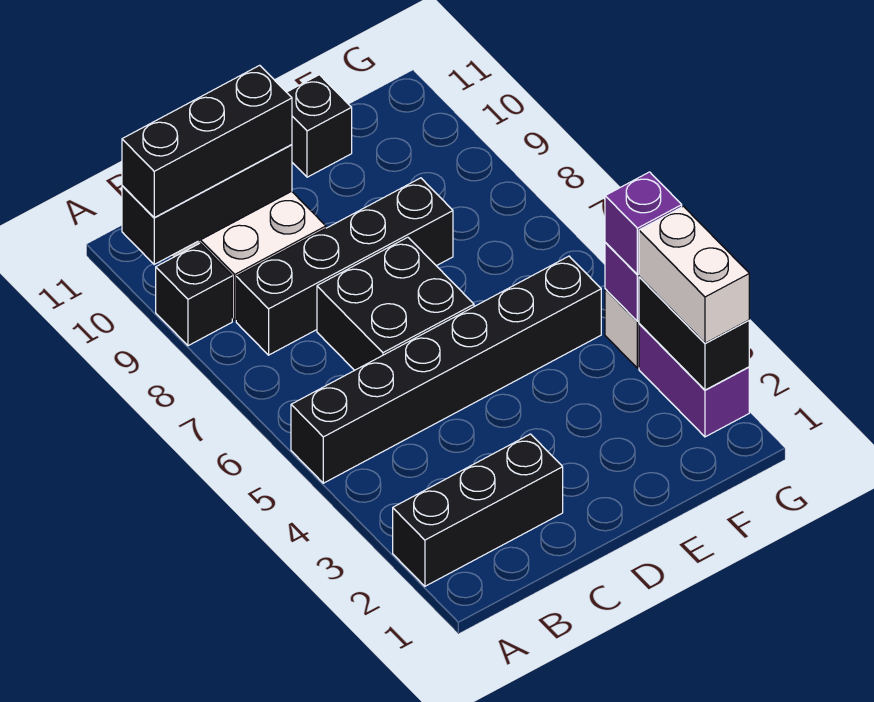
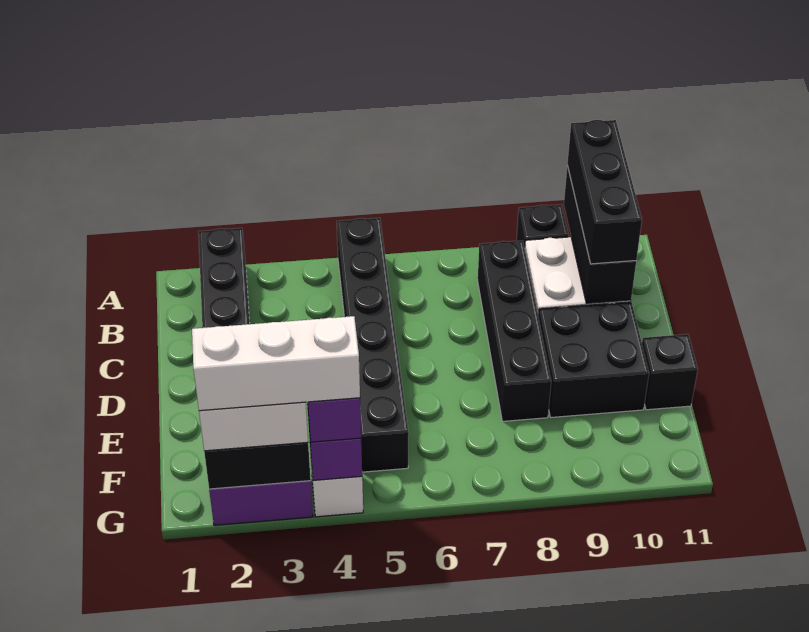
black brick C6:D7 level 1 -> black brick D9:E10 level 1
none -> white brick G2:G4 level 4

